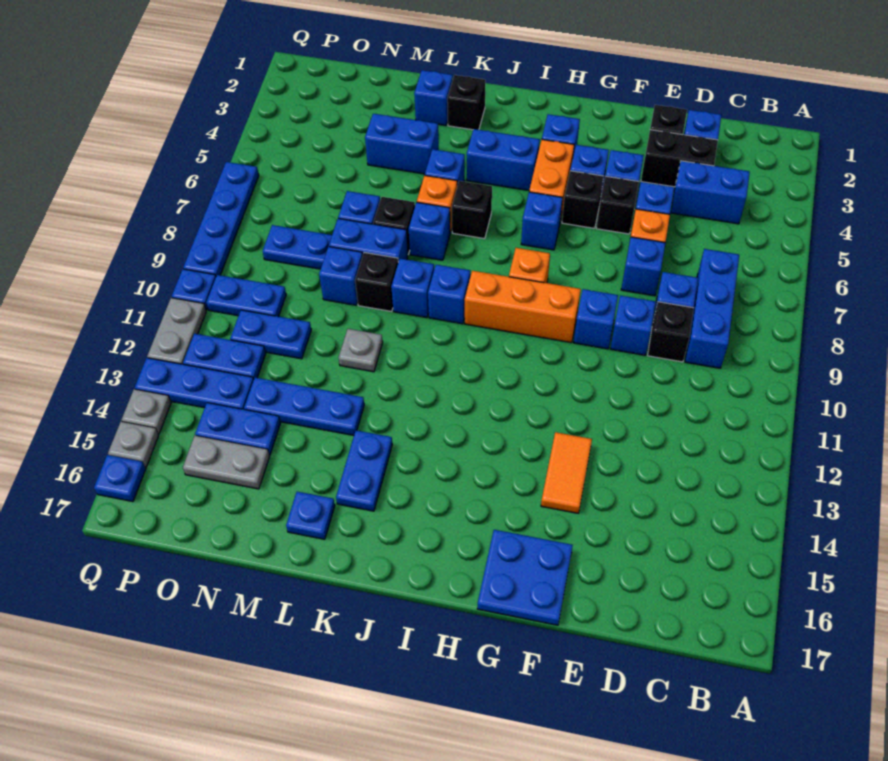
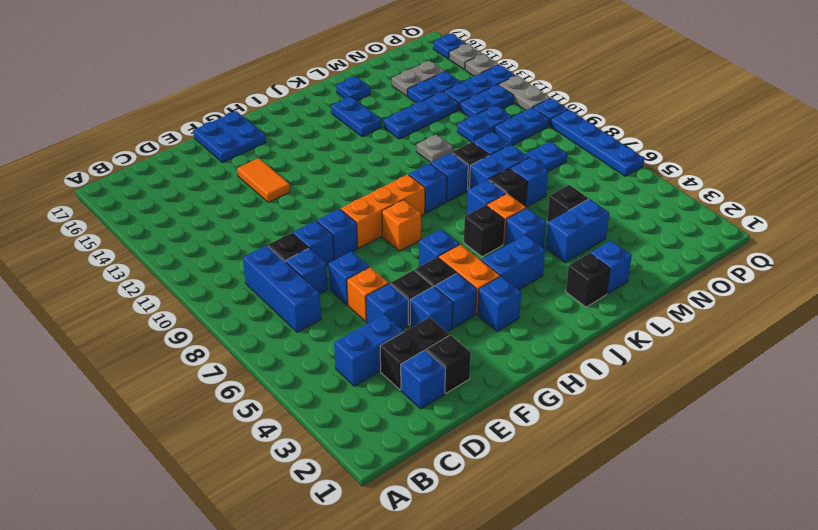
none -> black brick M5 level 1

